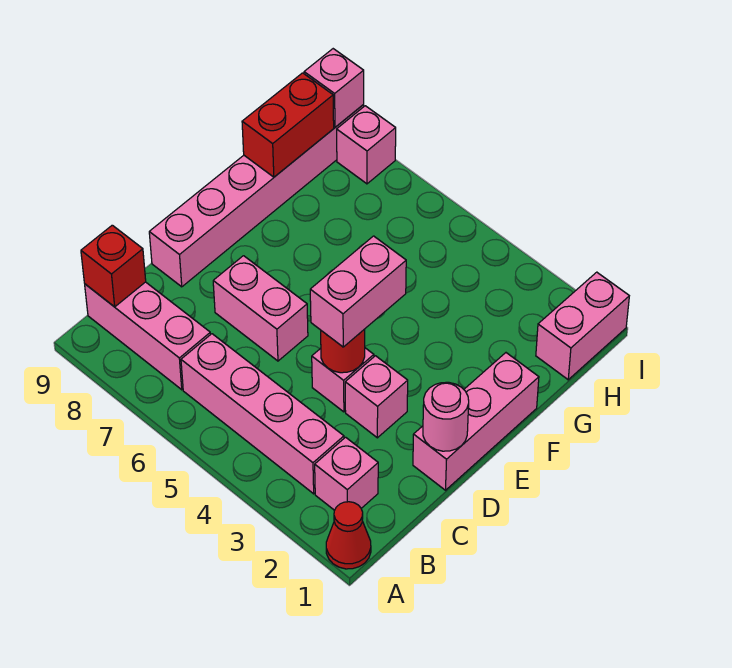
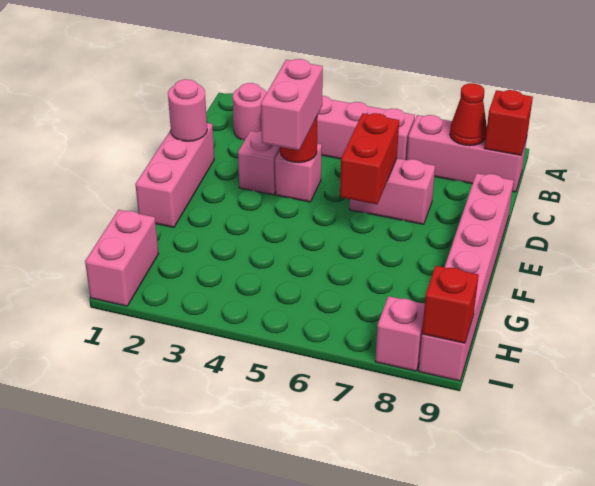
red cone A1 level 1 -> red cone B8 level 2
pink brick B2 level 1 -> pink round brick B2 level 1
red brick G9:H9 level 2 -> red brick D6:E6 level 2
pink brick I9 level 2 -> red brick I9 level 2

